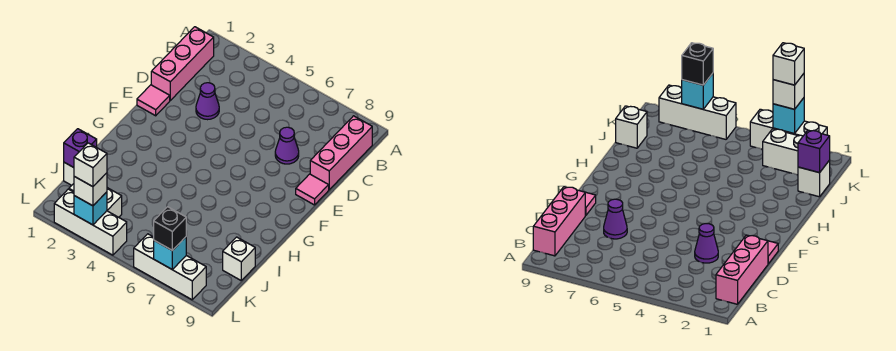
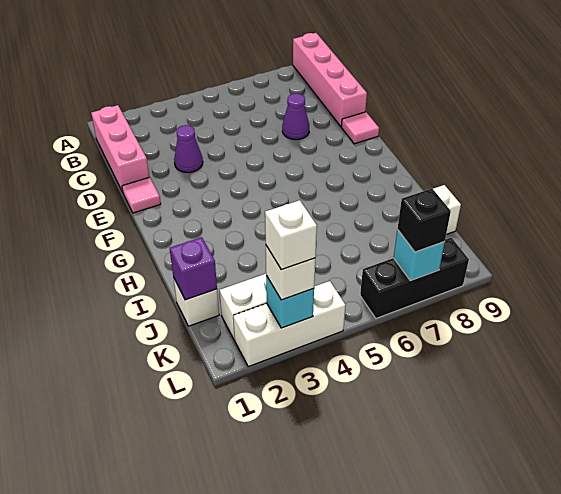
pink brick B9:D9 level 1 -> pink brick A9:D9 level 1
white brick L6:L8 level 1 -> black brick L6:L8 level 1

